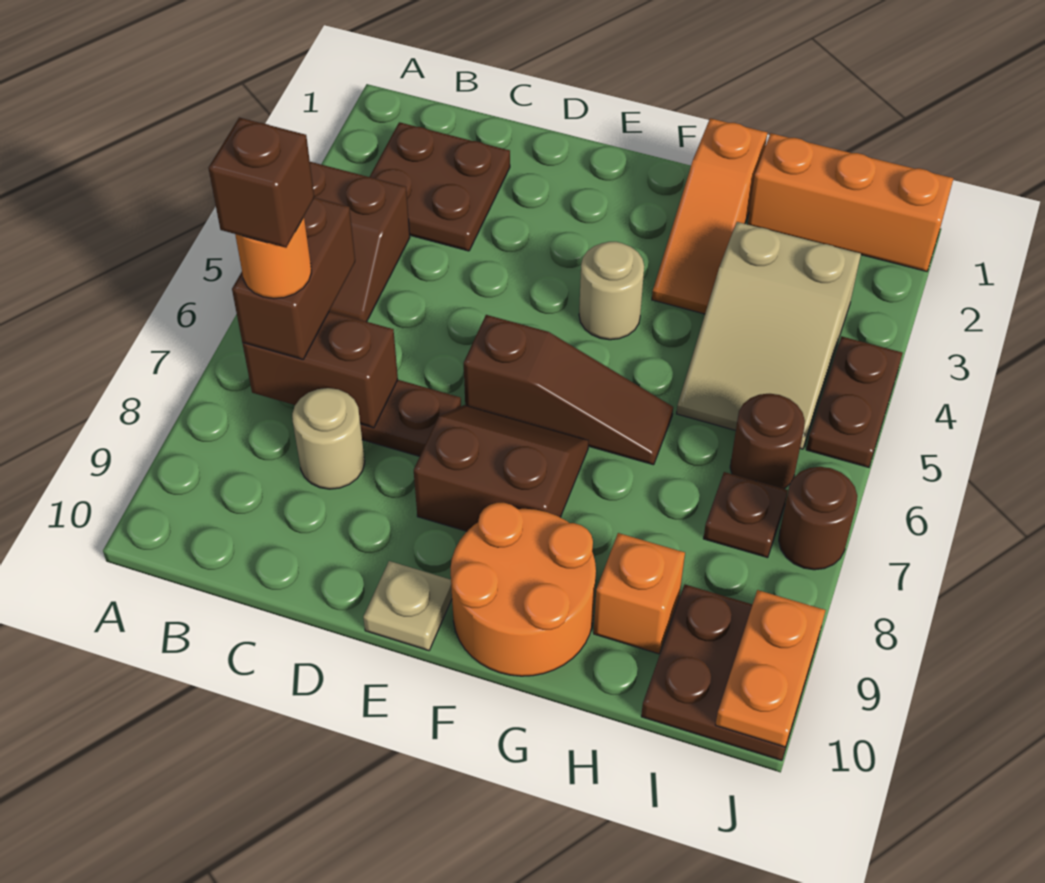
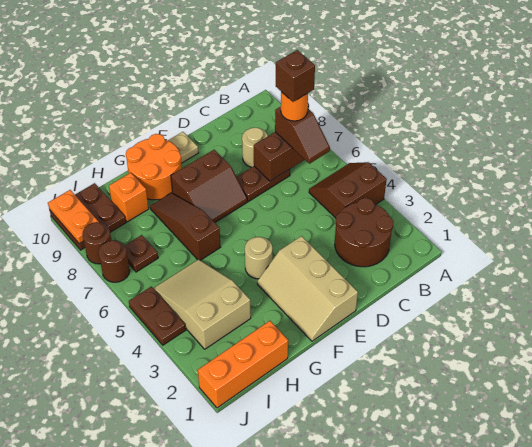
brown plate B2:C3 level 1 -> brown round brick B2:C3 level 1
brown brick B6:B7 level 3 -> brown slope B6:B7 level 3 top 7
none -> tan slope E1:F3 level 1 top E
brown slope E6:G6 level 1 top E -> brown slope G6:G8 level 1 top 6
orange slope G1:G3 level 1 top 1 -> none
brown round brick I6 level 1 -> brown round brick J8 level 1

